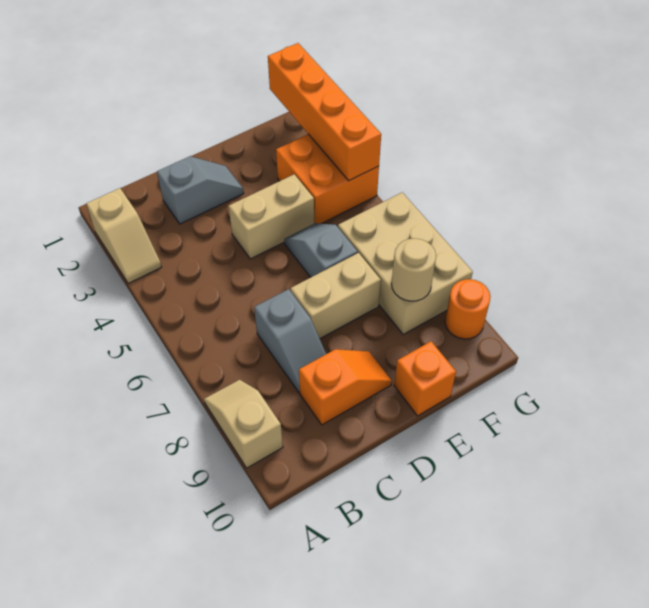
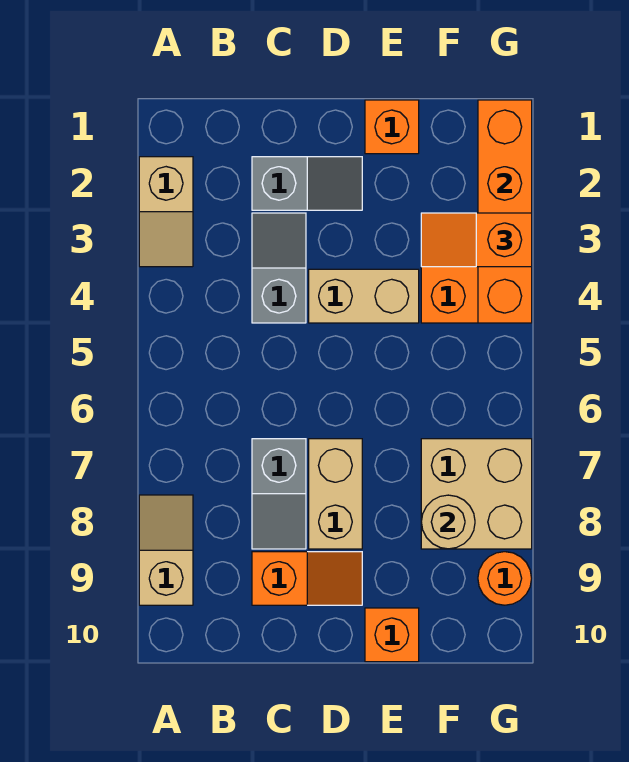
tan brick D7:E7 level 1 -> tan brick D7:D8 level 1
none -> orange brick E1 level 1
grey slope E5:E6 level 1 top 6 -> grey slope C3:C4 level 1 top 4
none -> orange slope F3:G3 level 3 top G
tan brick F6:G8 level 1 -> tan brick F7:G8 level 1

